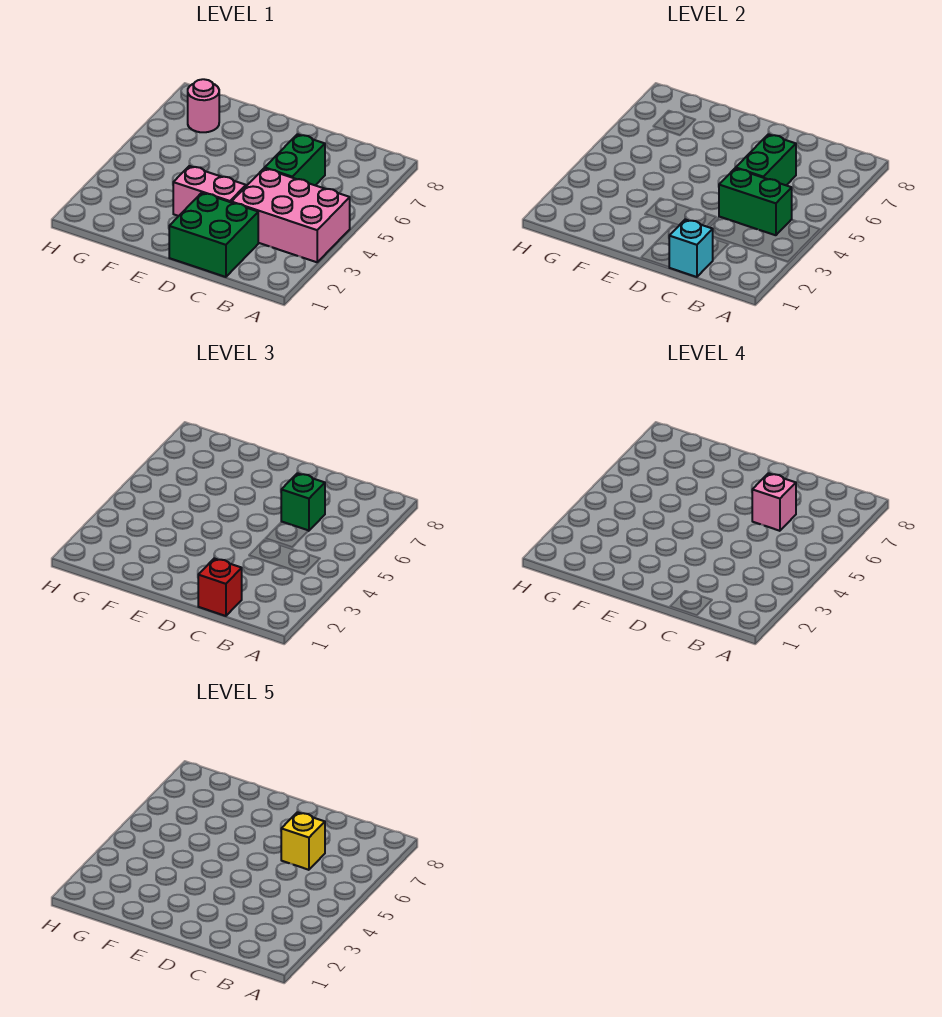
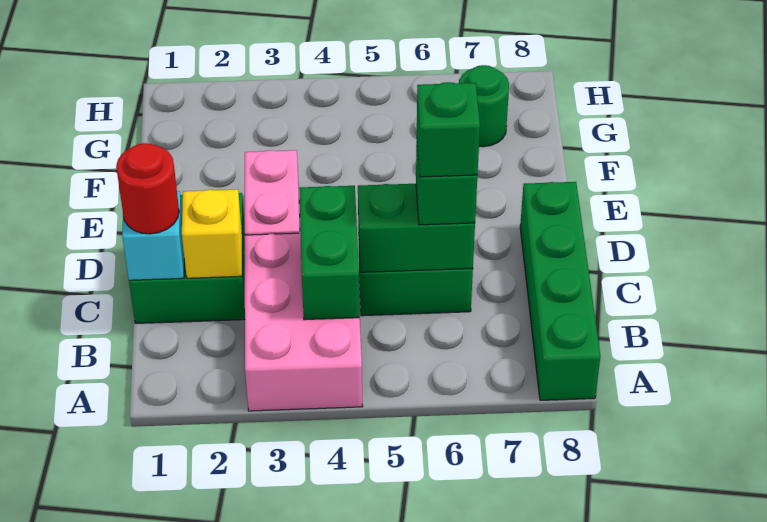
none -> green brick A8:D8 level 1
red brick C1 level 3 -> red round brick C1 level 3
pink brick C6 level 4 -> green brick C6 level 4
yellow brick C6 level 5 -> yellow brick C2 level 2
pink round brick G7 level 1 -> green round brick G7 level 1

